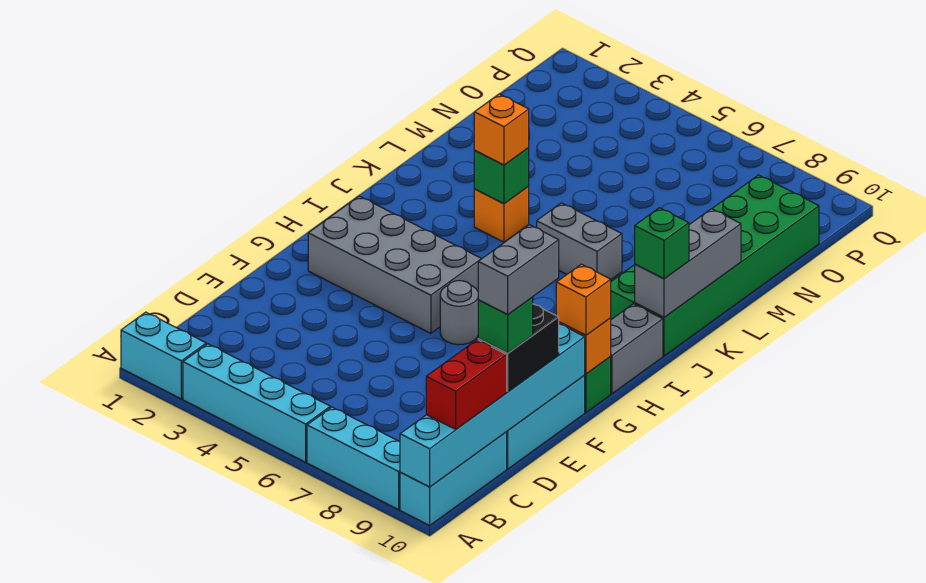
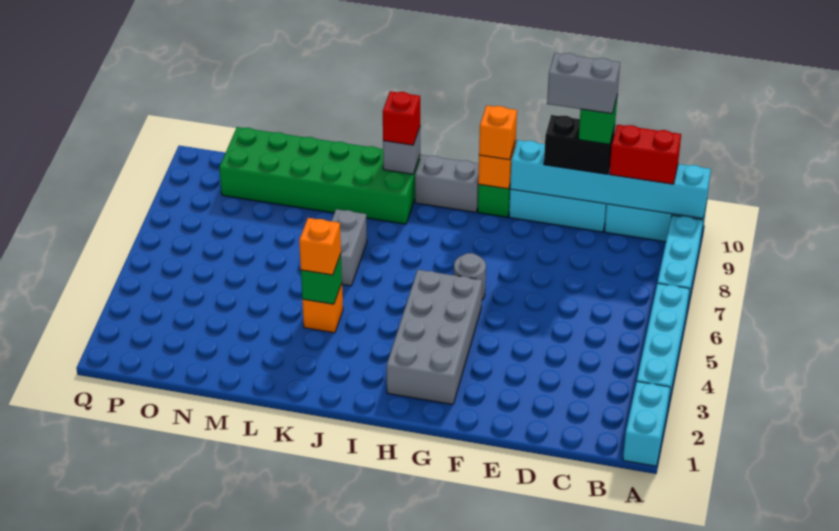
grey brick J10:L10 level 2 -> grey brick J10 level 2
green brick J10 level 3 -> red brick J10 level 3

